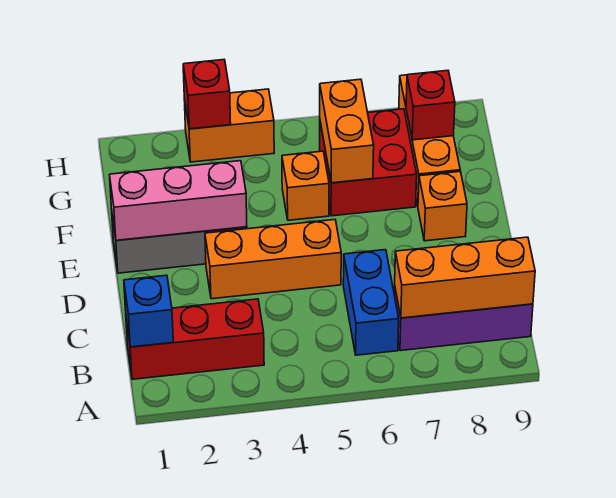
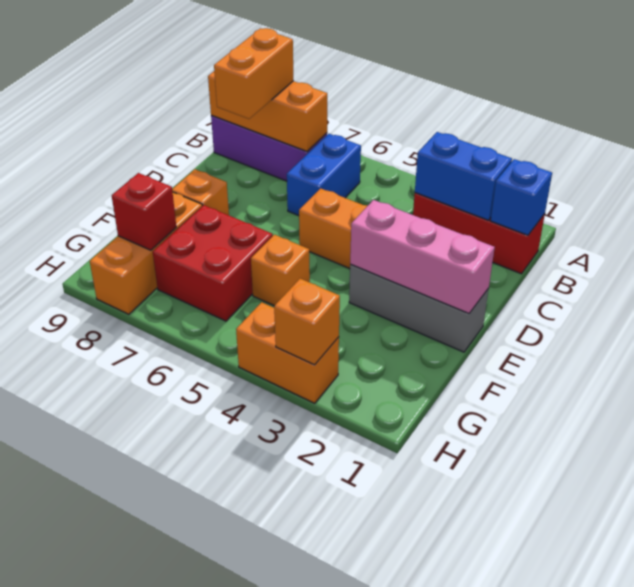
none -> blue brick B2:B3 level 2
orange brick F6:G6 level 2 -> orange brick B8:C8 level 3
red brick H3 level 2 -> orange brick H3 level 2

